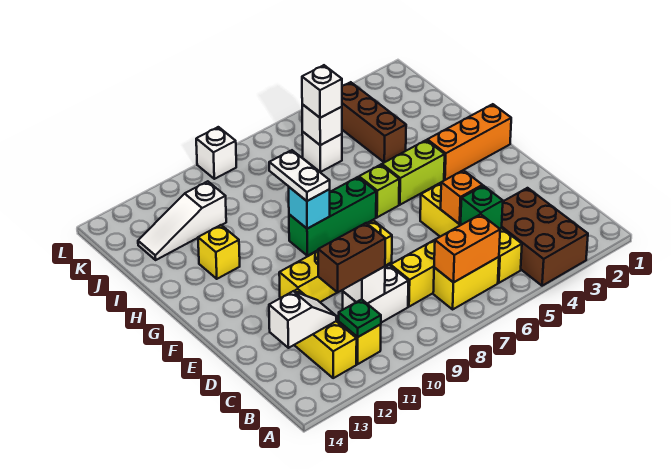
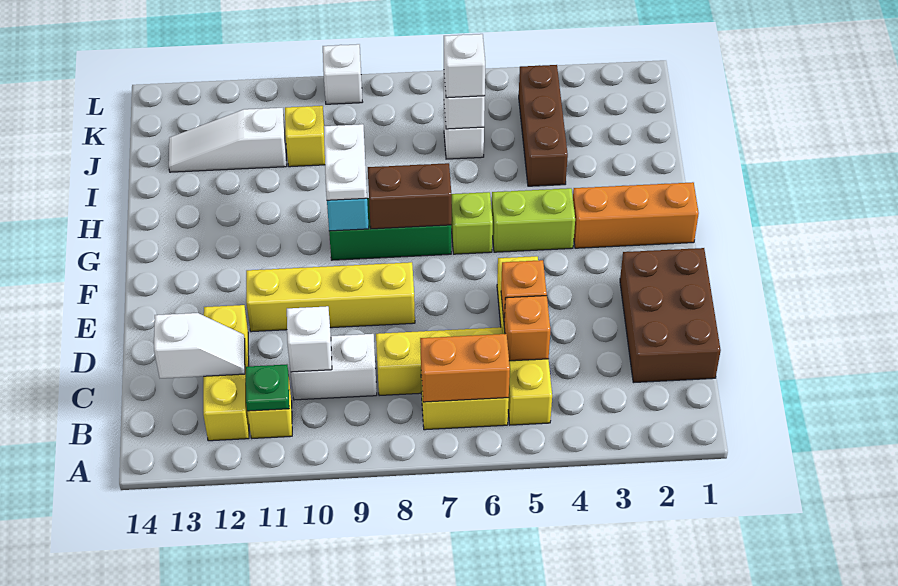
brown brick A3:C4 level 1 -> brown brick C1:E2 level 1
green brick C5 level 2 -> orange brick C5 level 2
brown brick C10:C11 level 3 -> brown brick G7:G8 level 2
yellow brick H12 level 1 -> yellow brick J10 level 1

